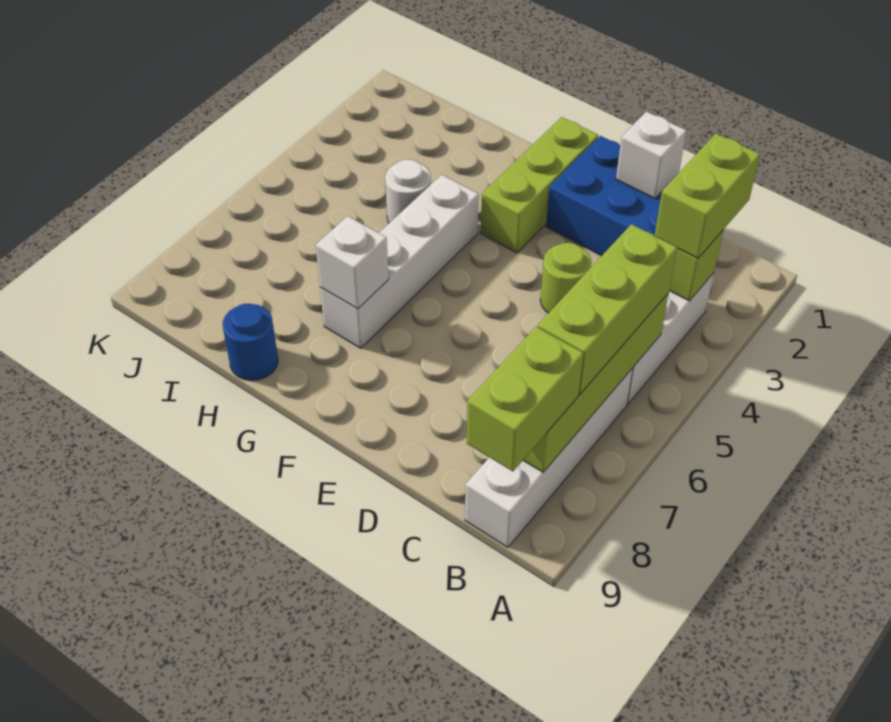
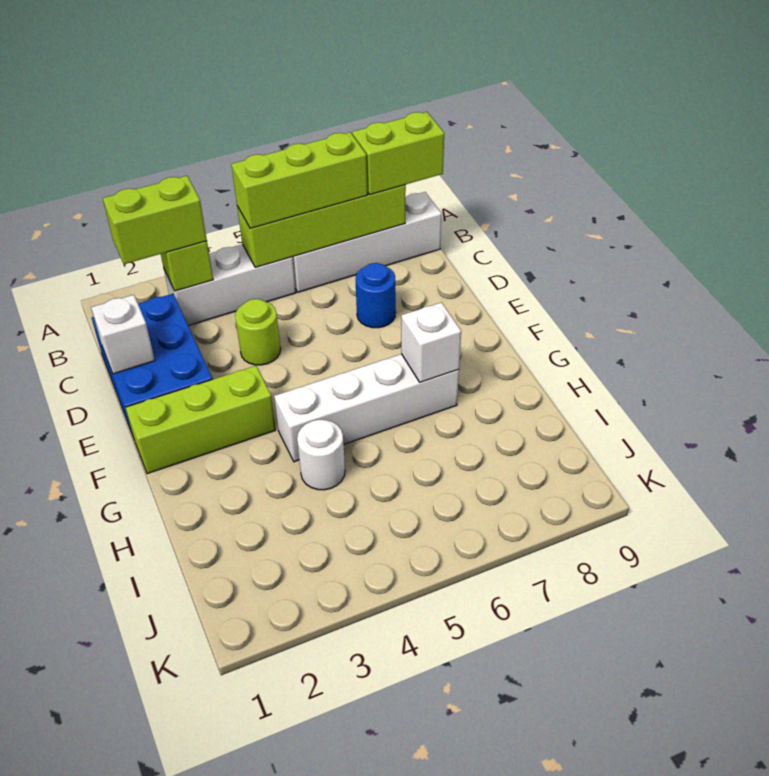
blue round brick H9 level 1 -> blue round brick D7 level 1

